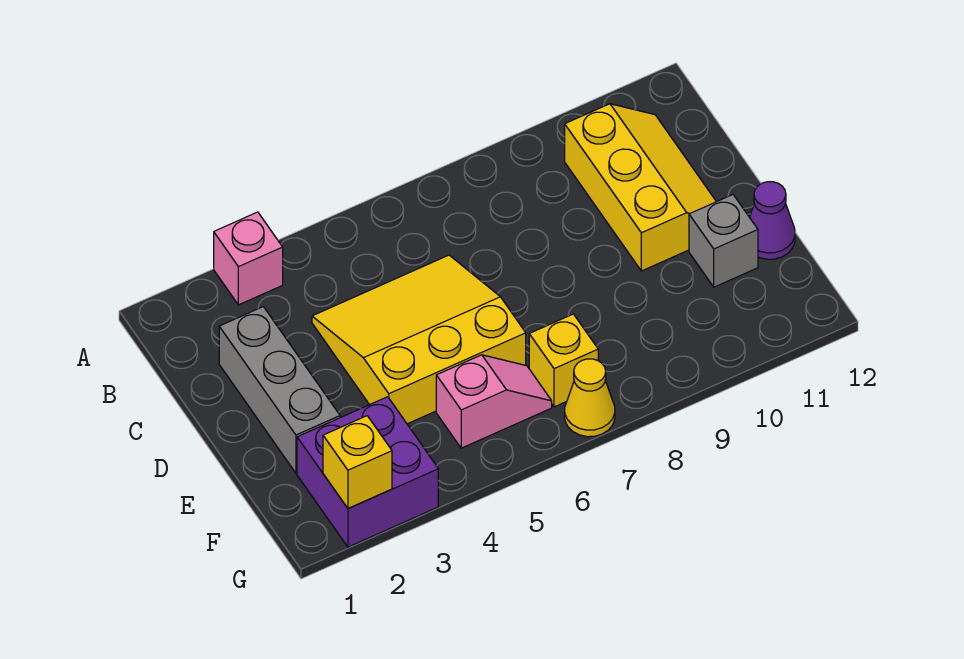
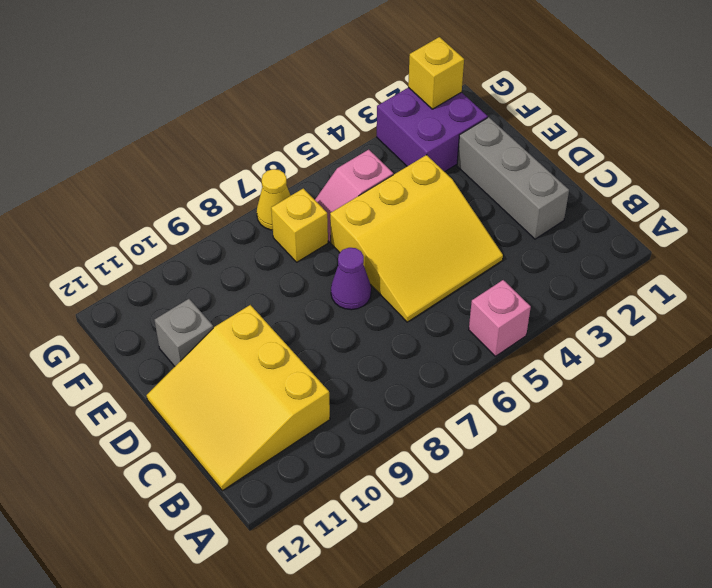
pink brick A3 level 1 -> pink brick A5 level 1
yellow slope B10:D11 level 1 top 10 -> yellow slope B10:D12 level 1 top 10
purple cone E12 level 1 -> purple cone D7 level 1

